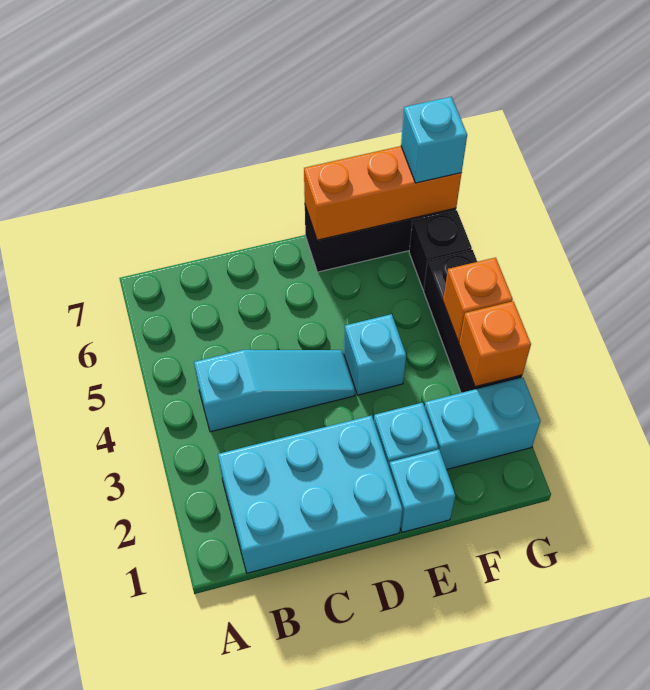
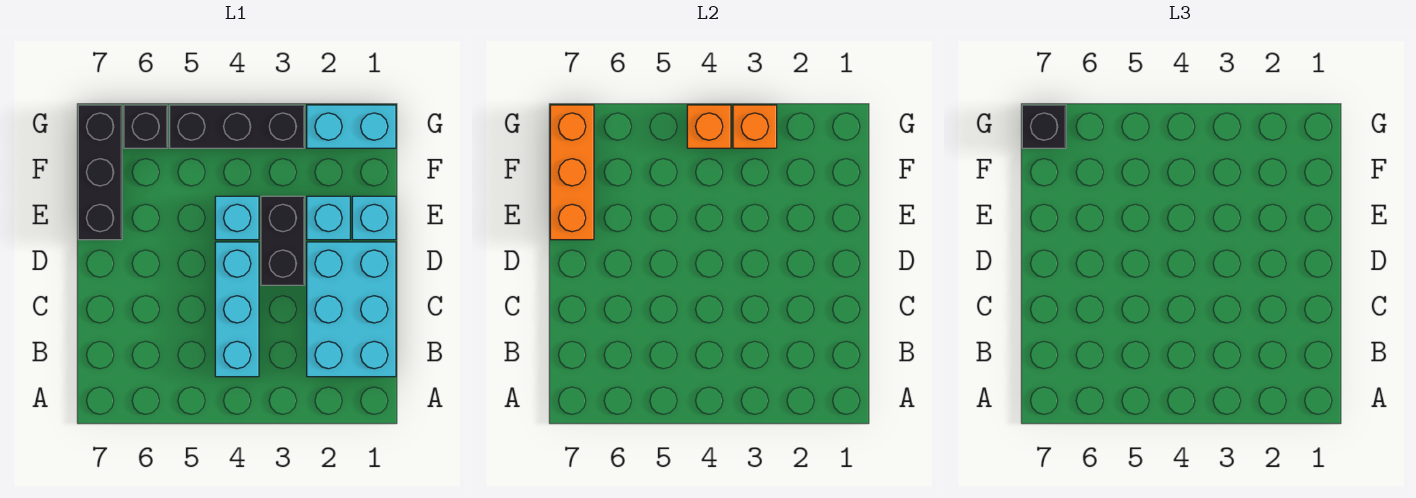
cyan slope B4:D4 level 1 top B -> cyan brick B4:D4 level 1
none -> black brick D3:E3 level 1
cyan brick F2:G2 level 1 -> cyan brick G1:G2 level 1
cyan brick G7 level 3 -> black brick G7 level 3

